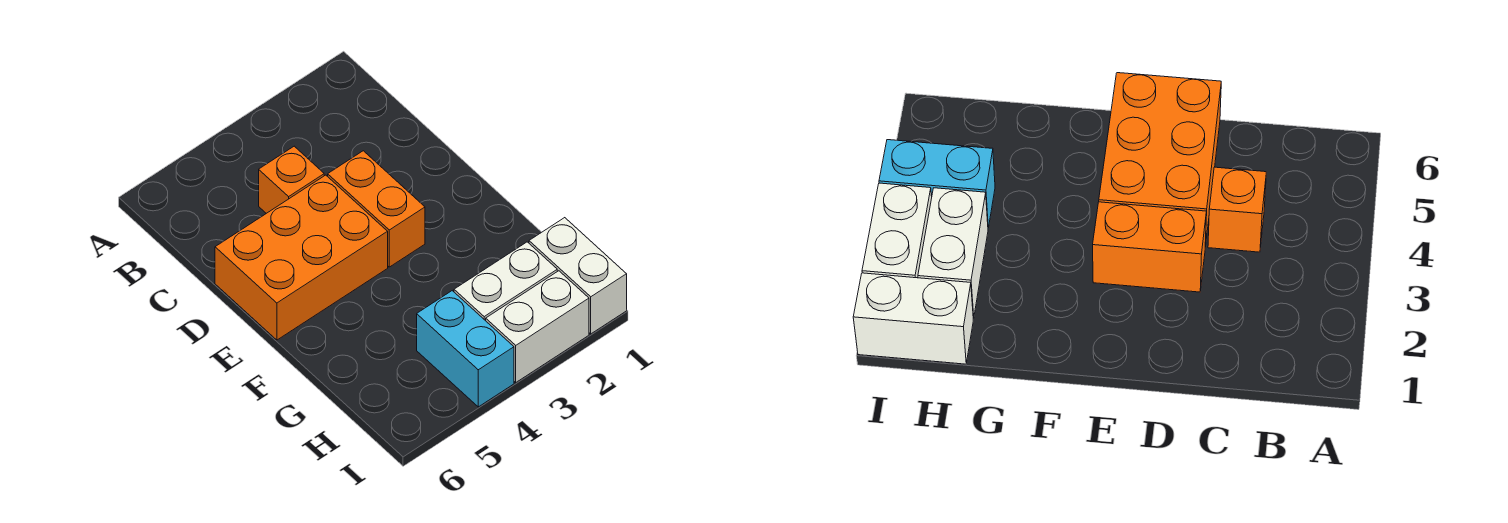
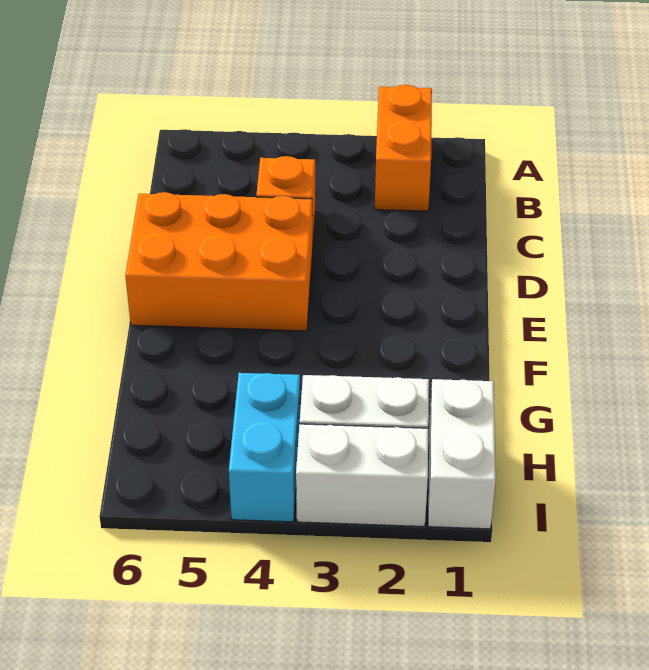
orange brick D3:E3 level 1 -> orange brick A2:B2 level 1

